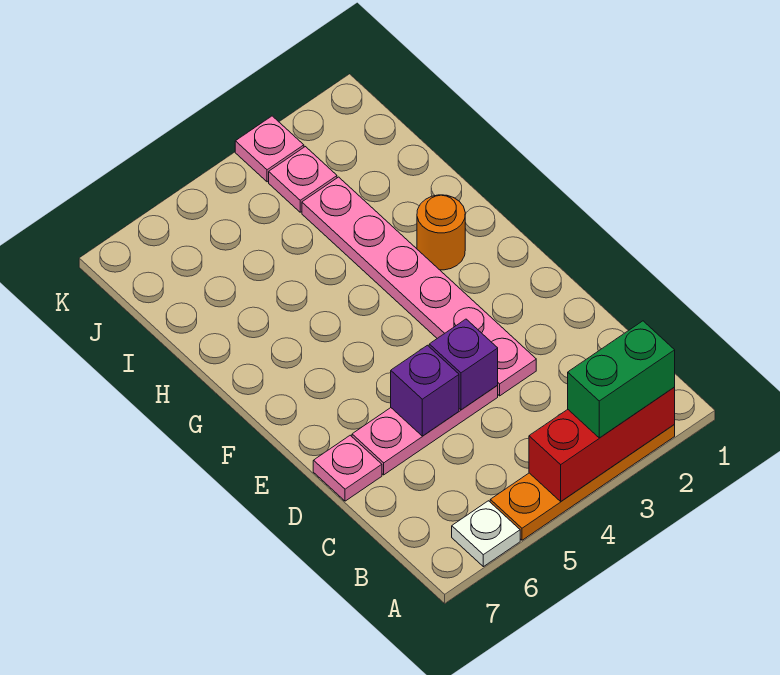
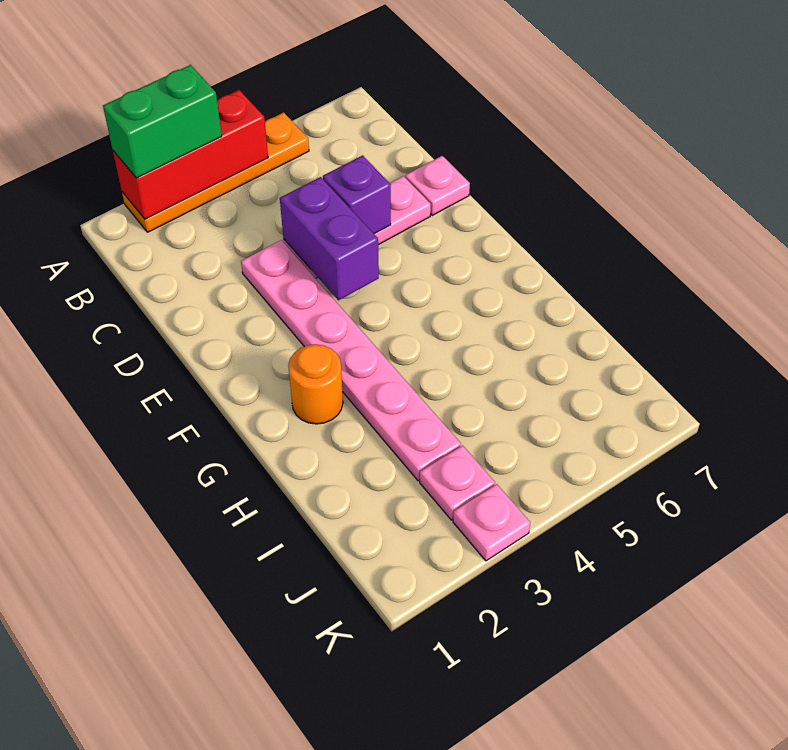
white plate A6 level 1 -> none
purple brick D4 level 2 -> purple brick D4:E4 level 2

